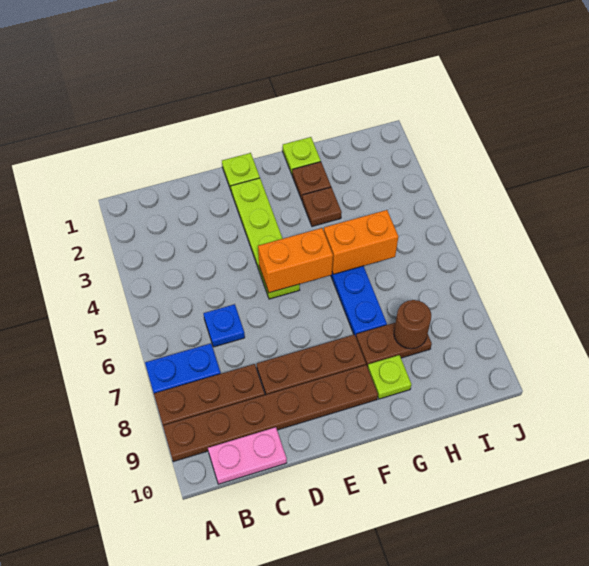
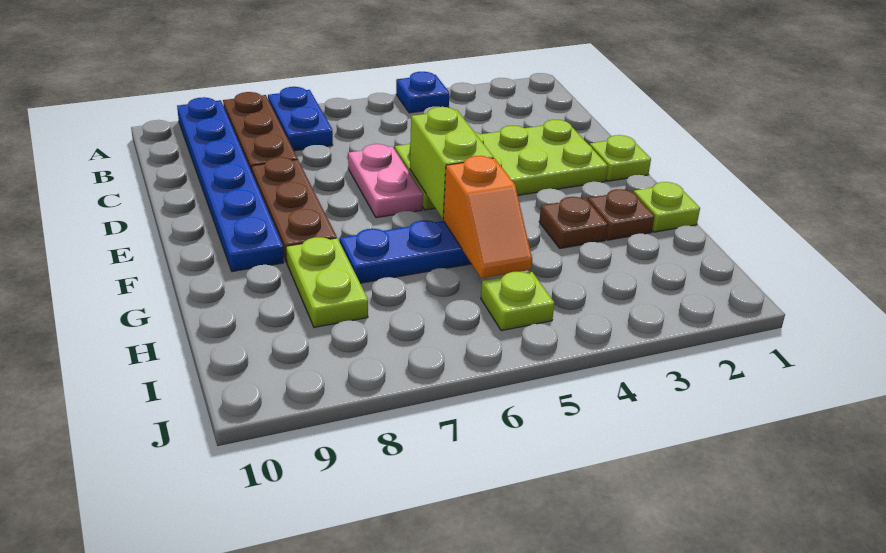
brown plate A9:F9 level 1 -> blue plate A9:F9 level 1
pink plate B10:C10 level 1 -> pink plate D6:E6 level 1
blue plate C6 level 1 -> blue plate A4 level 1
lime plate E2:E5 level 1 -> lime plate D2:E5 level 1
orange brick E5:F5 level 2 -> lime brick E5:F5 level 2
orange brick G5:H5 level 2 -> orange slope G5:H5 level 2 top G
brown plate G8:H8 level 1 -> lime plate G8:H8 level 1
lime plate G9 level 1 -> lime plate I5 level 1
brown round brick H8 level 2 -> none

